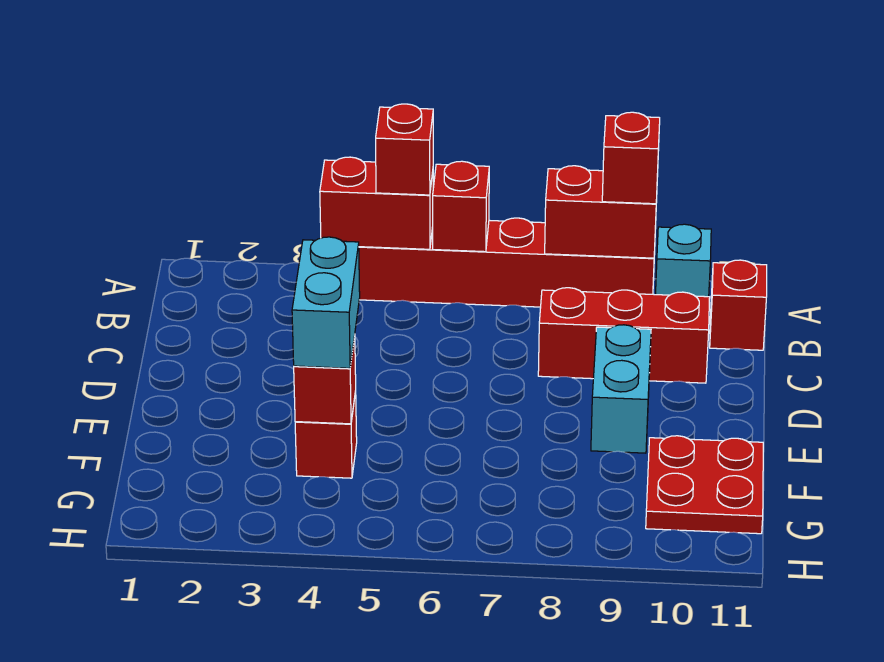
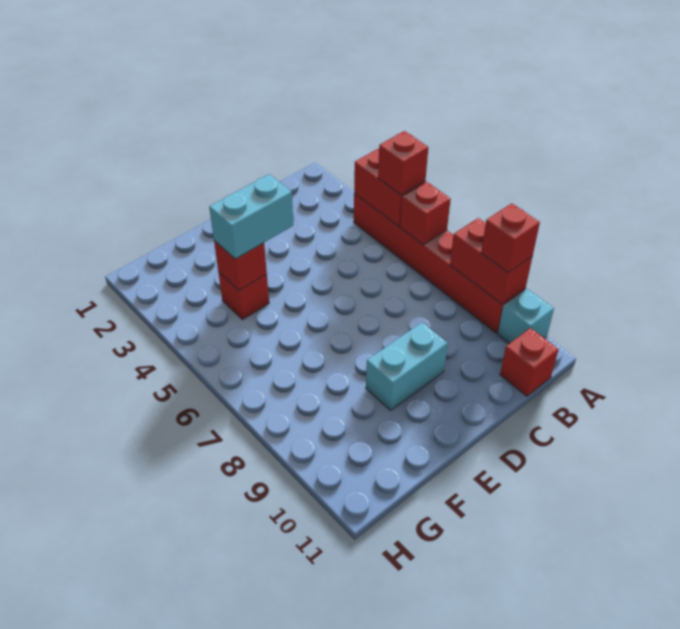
red brick C8:C10 level 1 -> none
red plate F10:G11 level 1 -> none

